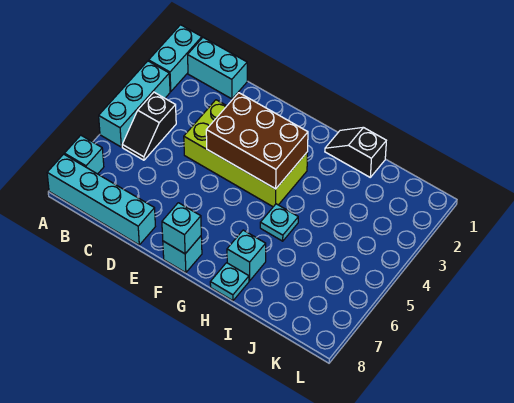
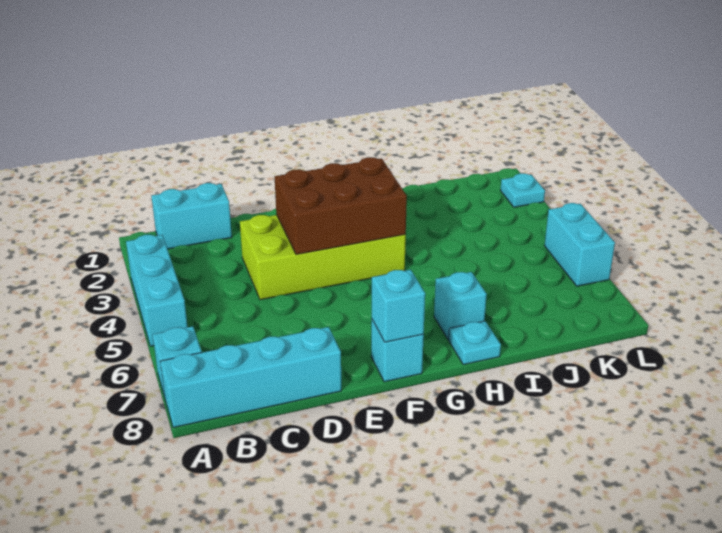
cyan brick A1:A2 level 1 -> cyan brick L5:L6 level 1
black slope B4:B5 level 1 top 4 -> none
black slope H1:I1 level 1 top I -> none
cyan plate H5 level 1 -> cyan plate L2 level 1

